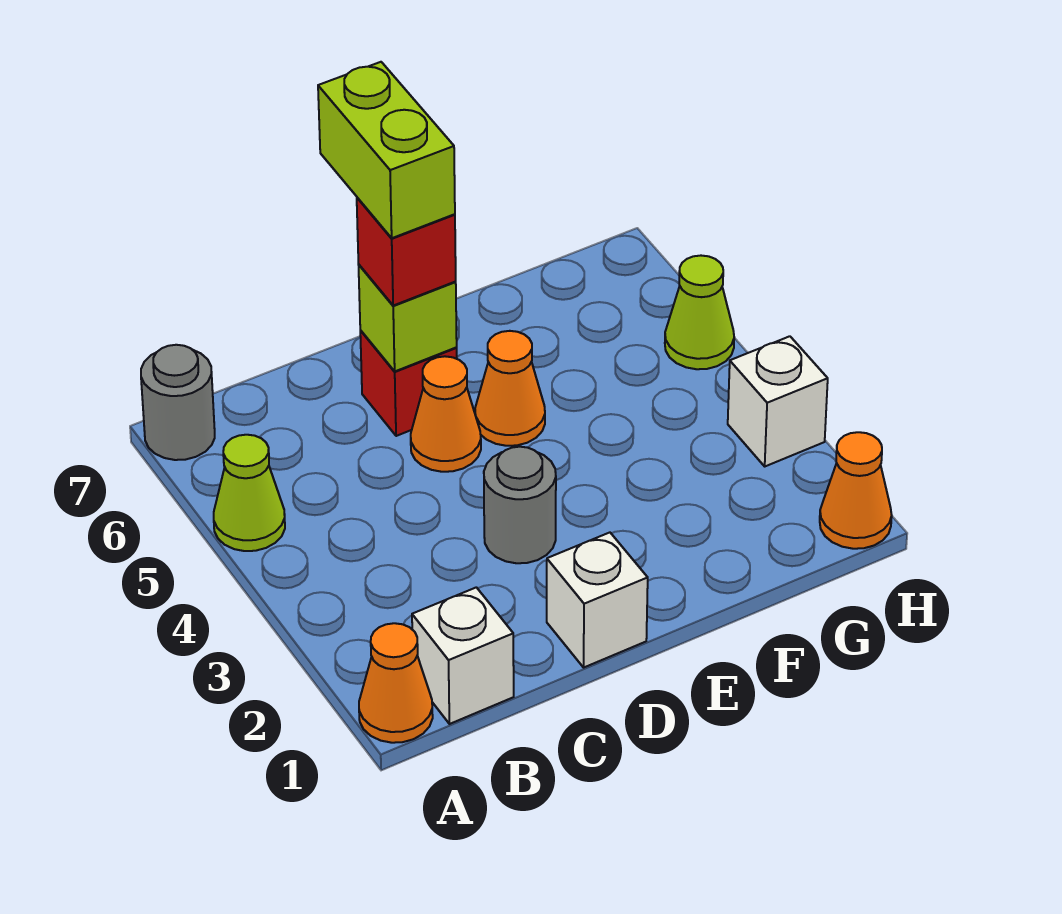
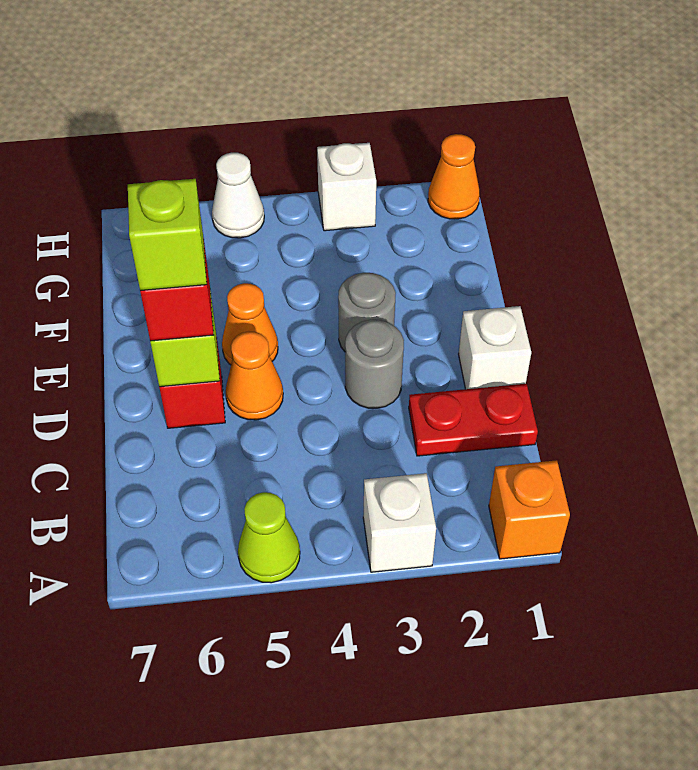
orange cone A1 level 1 -> orange brick A1 level 1
grey round brick A7 level 1 -> grey round brick E3 level 1
white brick B1 level 1 -> white brick A3 level 1
none -> red plate C1:C2 level 1
lime brick D6:D7 level 4 -> lime brick D6 level 4
lime cone H5 level 1 -> white cone H5 level 1

